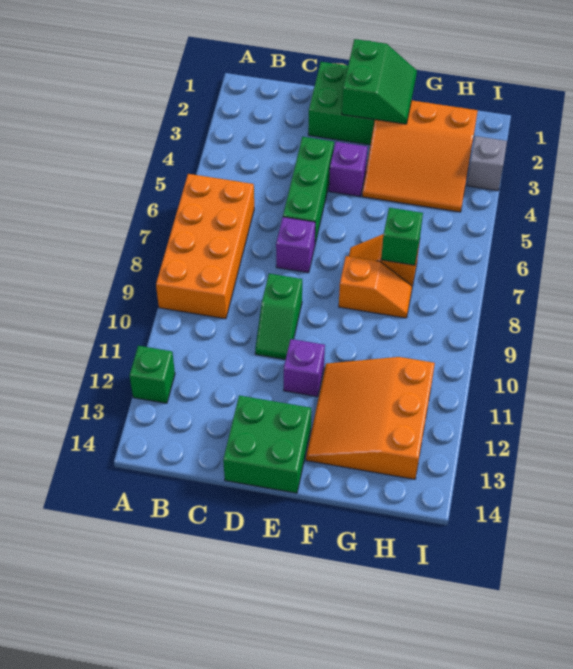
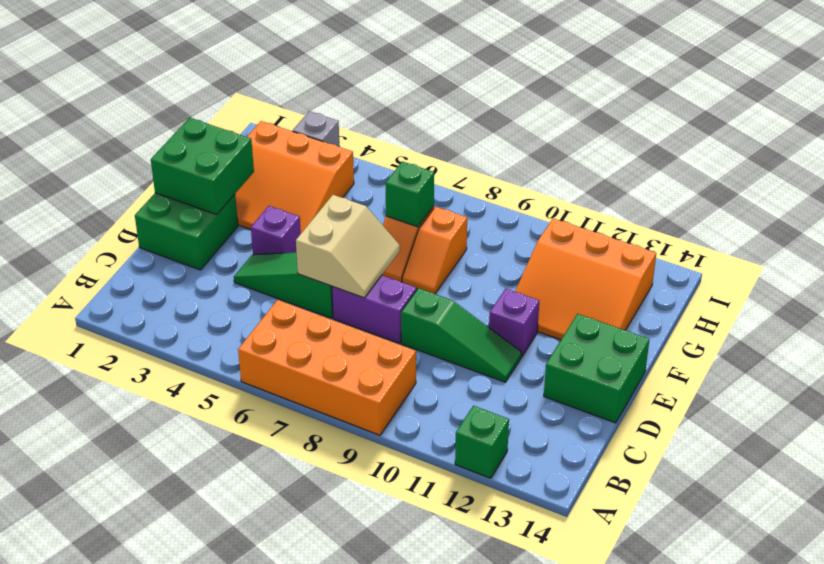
green brick D4:D6 level 1 -> green slope D4:D6 level 1 top 6
none -> tan slope D6:E7 level 2 top 6
purple brick D7 level 1 -> purple brick D7:D8 level 1
green slope D9:D10 level 1 top 9 -> green slope D9:D11 level 1 top 9
green slope E1:F2 level 2 top E -> green brick E1:F2 level 2
orange slope F2:H4 level 1 top 2 -> orange slope F2:H4 level 1 top H
orange slope F8:G8 level 1 top F -> orange slope F8:G8 level 1 top G

